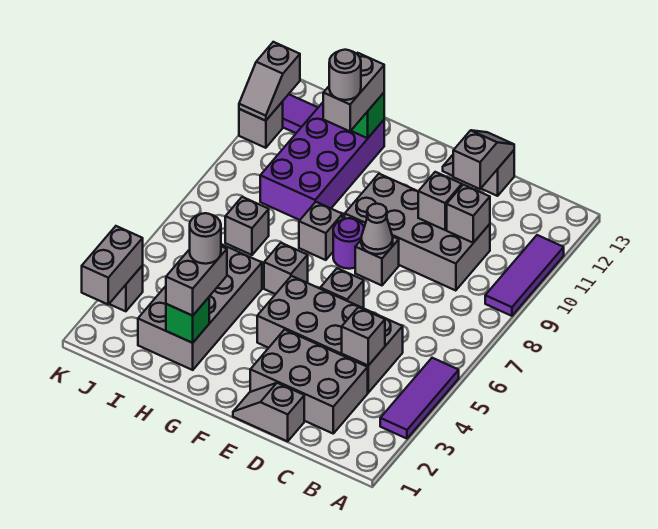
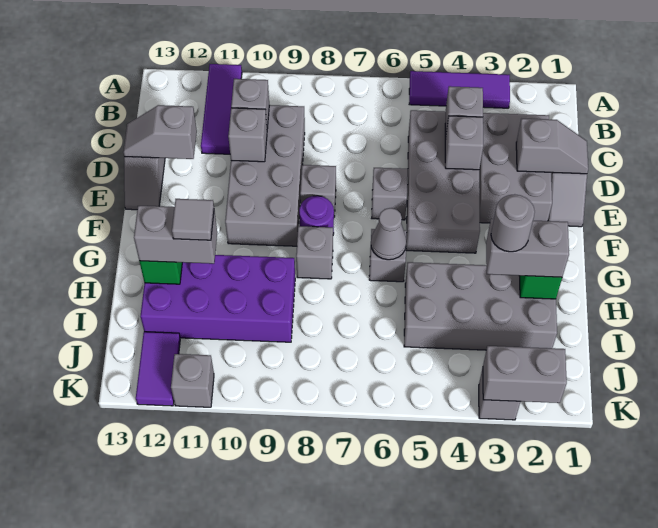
purple tile A9:A11 level 1 -> purple tile A11:C11 level 1
grey cone E8 level 2 -> grey cone G6 level 2
grey round brick H11 level 4 -> grey tile H11 level 4
grey brick I7 level 1 -> grey brick D4 level 2
grey slope K11:K12 level 2 top 12 -> grey slope D1:D2 level 2 top 2

